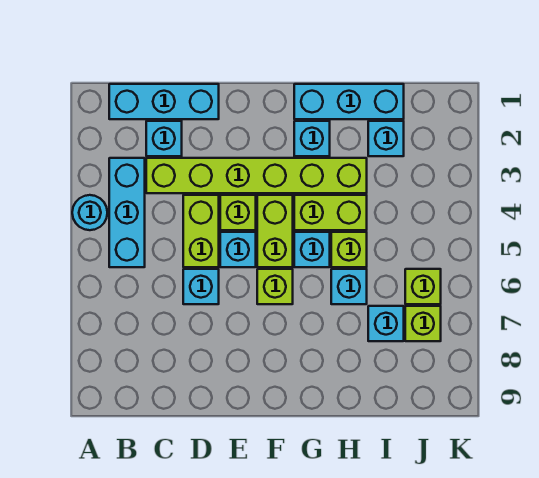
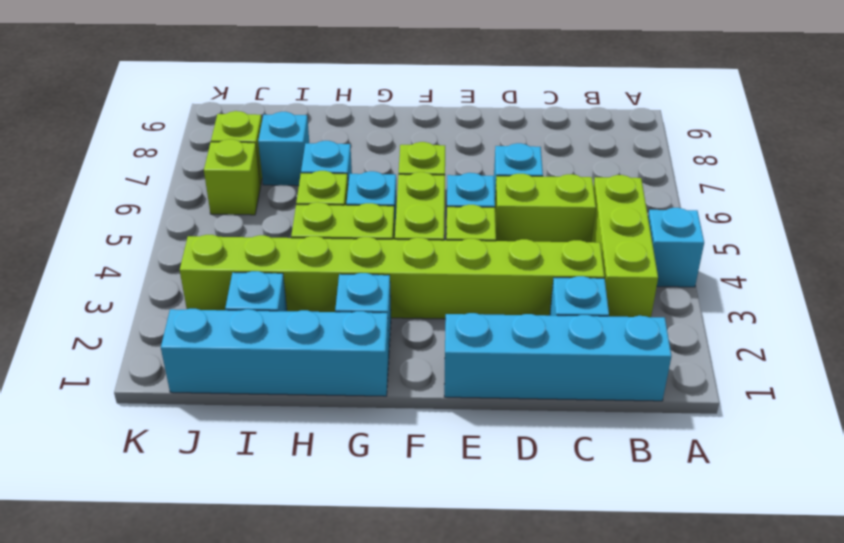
cyan round brick A4 level 1 -> cyan brick A4 level 1
cyan brick B1:D1 level 1 -> cyan brick B1:E1 level 1
cyan brick B3:B5 level 1 -> lime brick B3:B5 level 1
lime brick C3:H3 level 1 -> lime brick C3:J3 level 1
lime brick D4:D5 level 1 -> lime brick C5:D5 level 1
cyan brick G1:I1 level 1 -> cyan brick G1:J1 level 1

